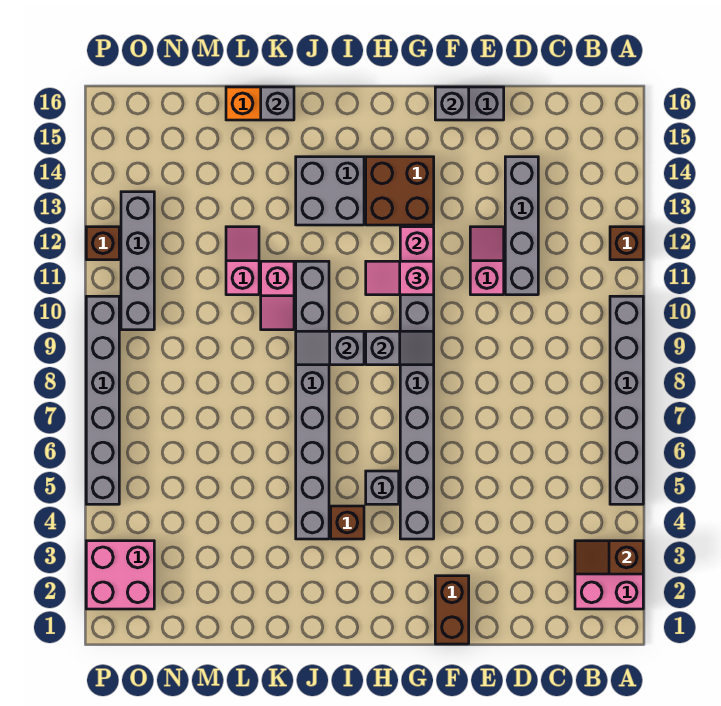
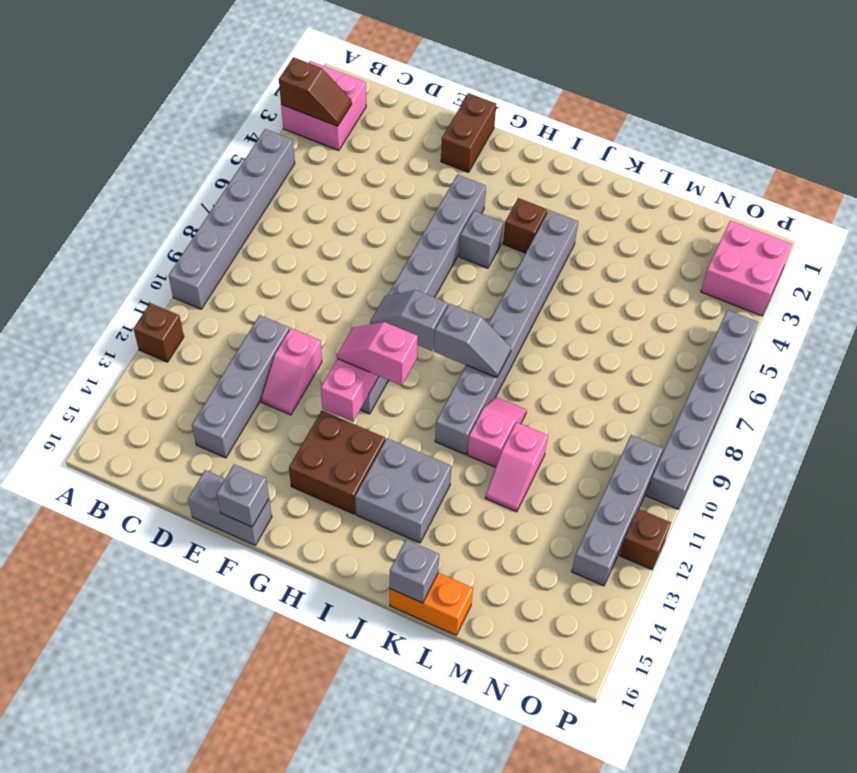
pink slope G11:H11 level 3 top G -> pink slope G11:H11 level 3 top H

